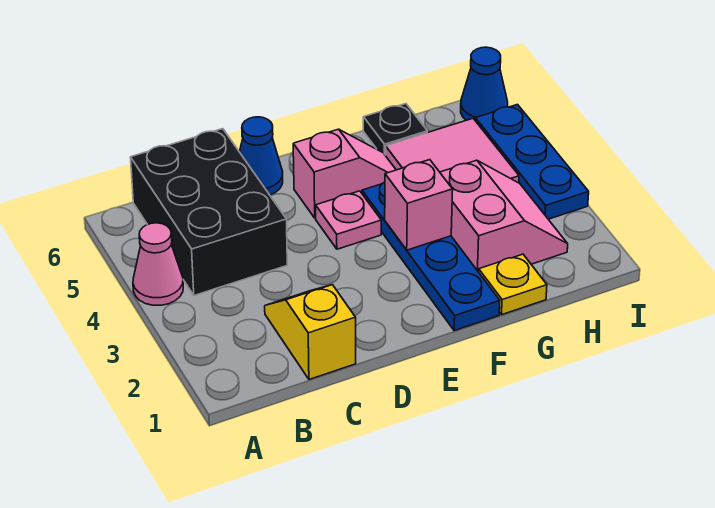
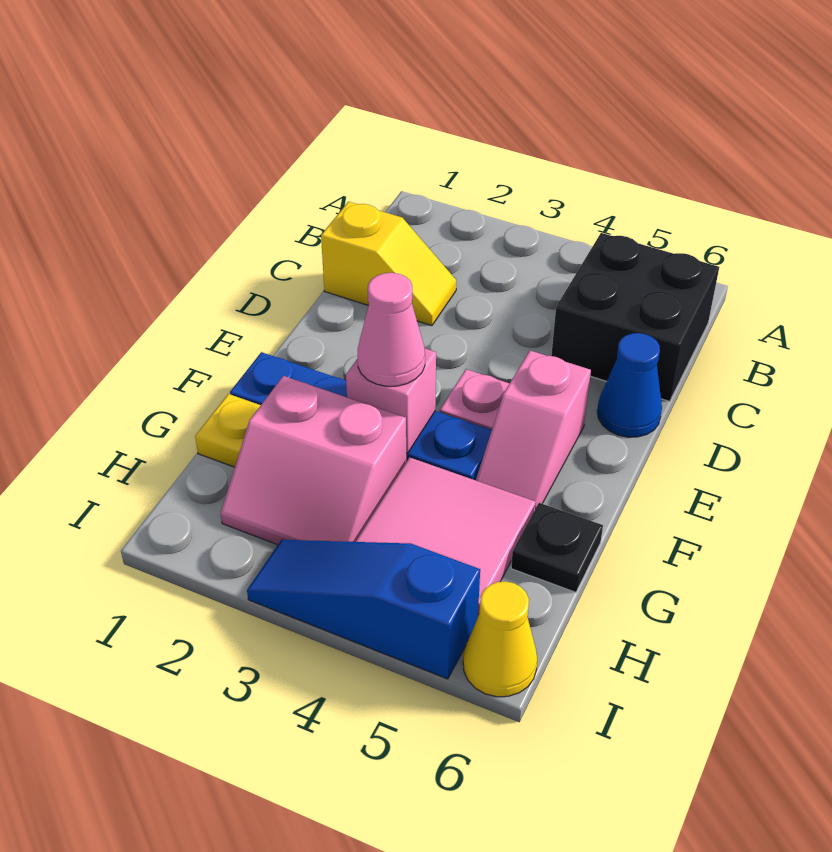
pink cone A4 level 1 -> pink cone F3 level 3
black brick B4:C6 level 1 -> black brick B5:C6 level 1
blue plate I3:I5 level 1 -> blue slope I3:I5 level 1 top 5
blue cone I6 level 1 -> yellow cone I6 level 1

